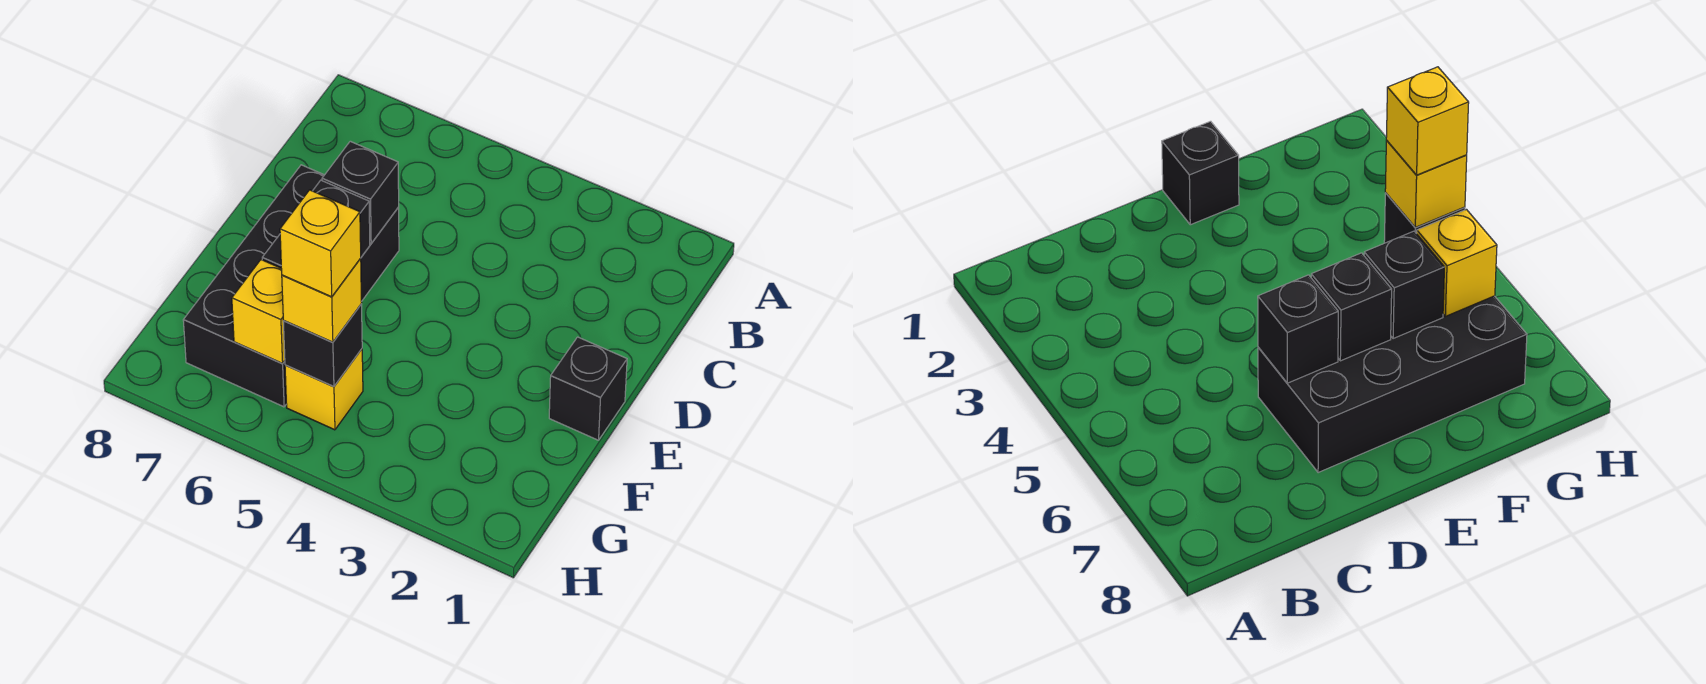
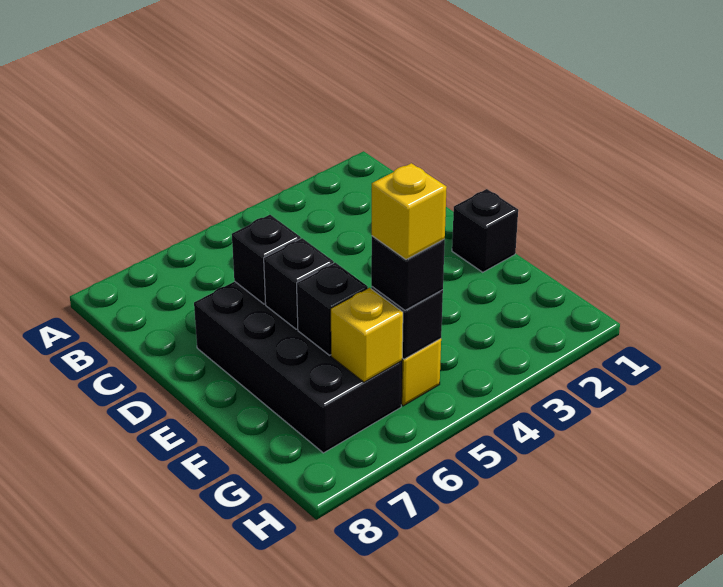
yellow brick G5 level 3 -> black brick G5 level 3

